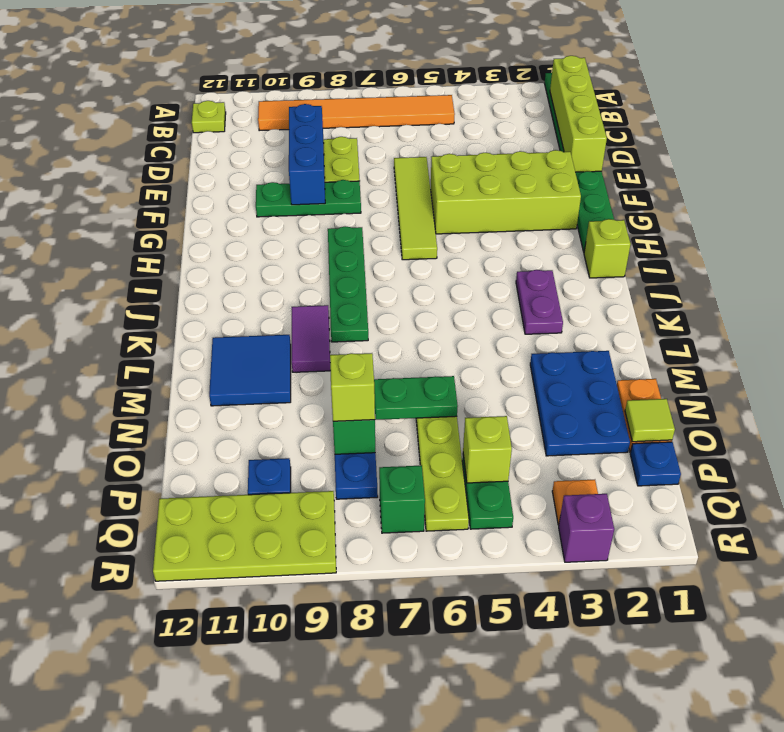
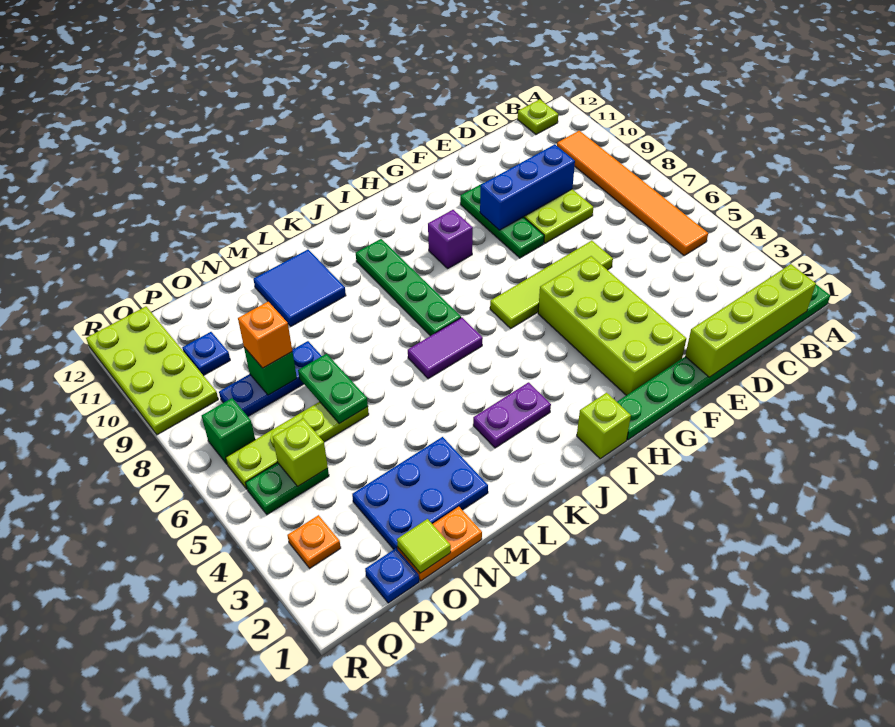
green plate H8:K8 level 1 -> green plate J7:J10 level 1
purple tile K9:L9 level 1 -> purple tile J6:K6 level 1
lime brick O8 level 3 -> orange brick O8 level 3
purple brick R3 level 1 -> purple brick H9 level 1

